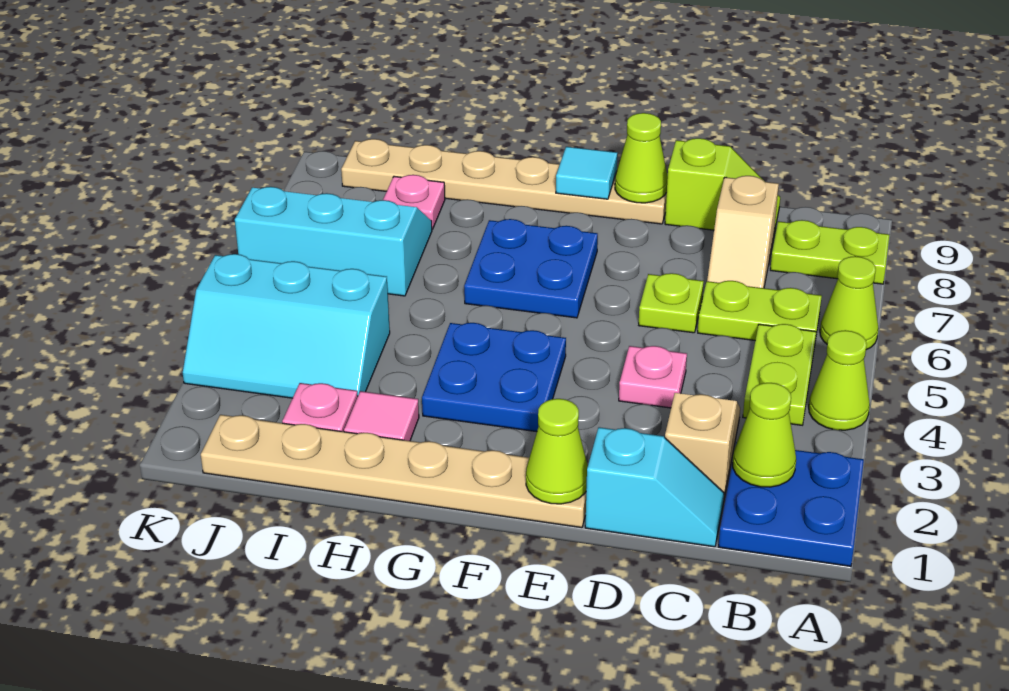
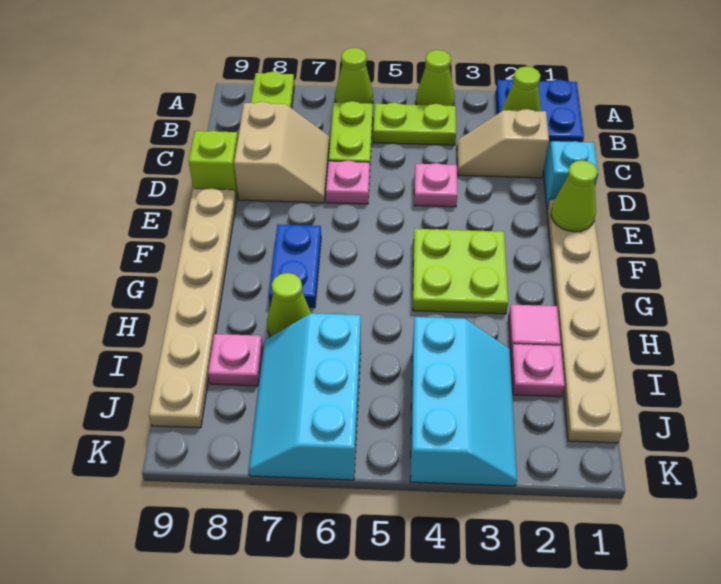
tan slope C7:C8 level 1 top 8 -> tan slope C7:D8 level 1 top 8
lime plate D6 level 1 -> pink plate D6 level 1
lime cone E9 level 2 -> lime cone H7 level 1
blue plate F3:G4 level 1 -> lime plate F3:G4 level 1
blue plate F6:G7 level 1 -> blue plate F7:G7 level 1
cyan tile F9 level 2 -> none

